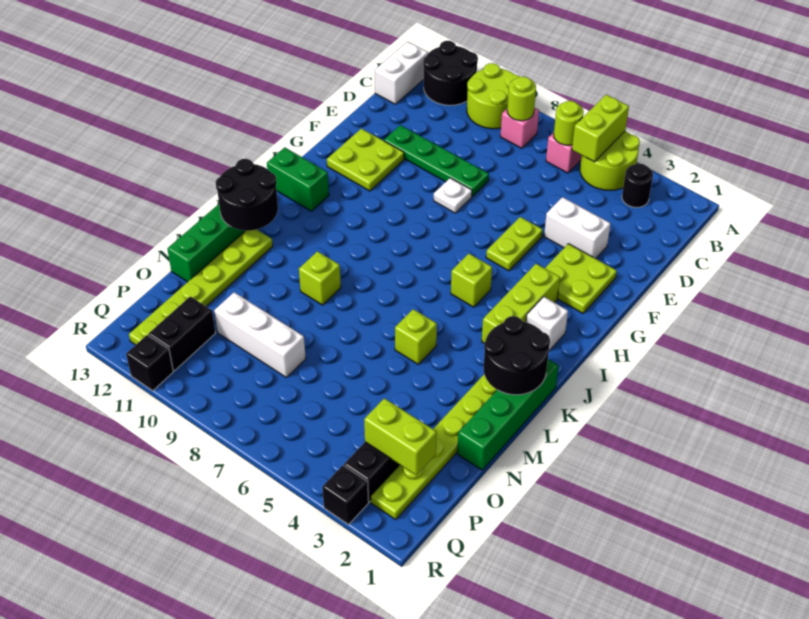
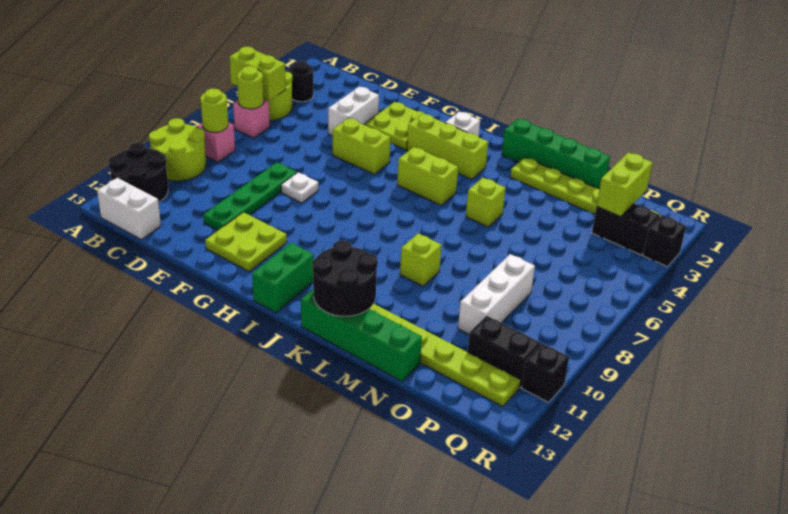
lime plate F5:G5 level 1 -> lime brick F5:G5 level 1
lime brick I5 level 1 -> lime brick I5:J5 level 1
black round brick K1:L2 level 2 -> none

